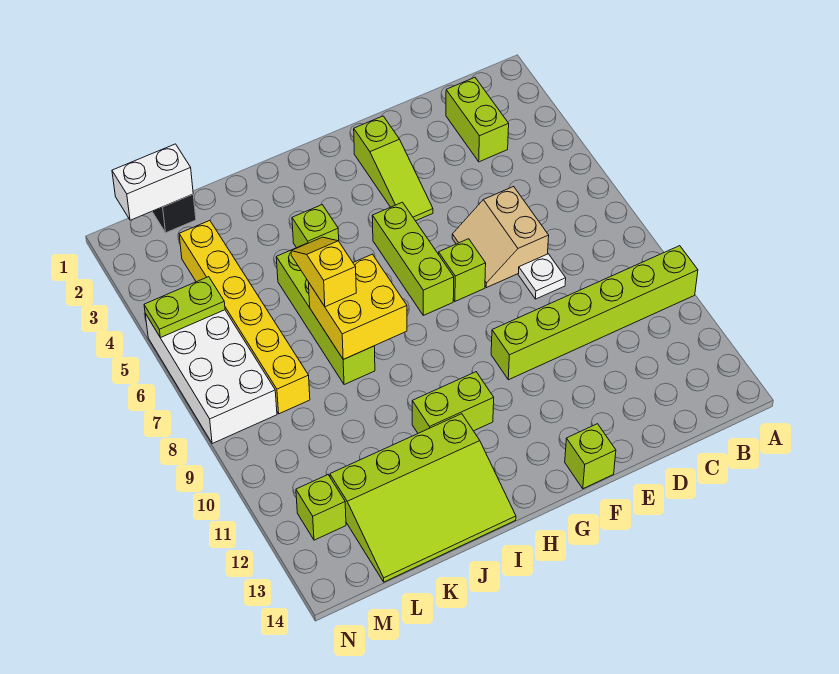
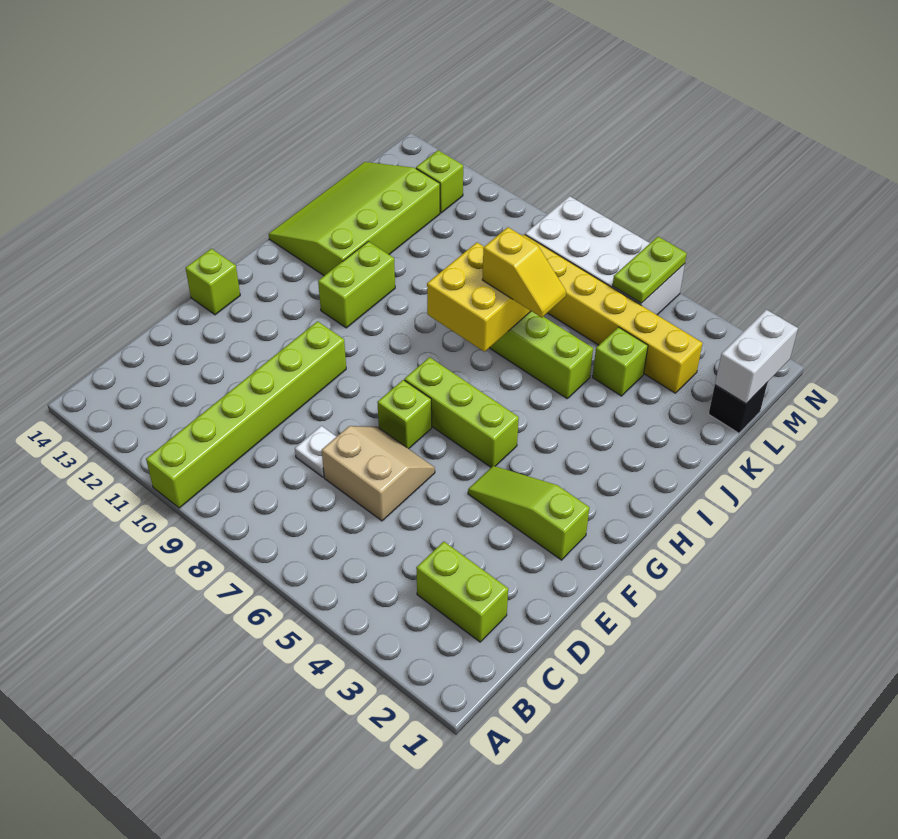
lime brick I4 level 1 -> lime brick K4 level 1

